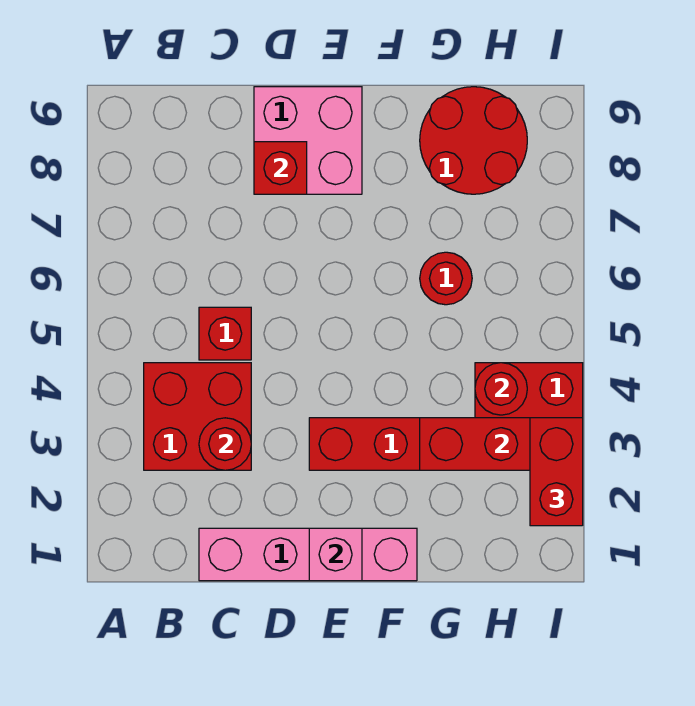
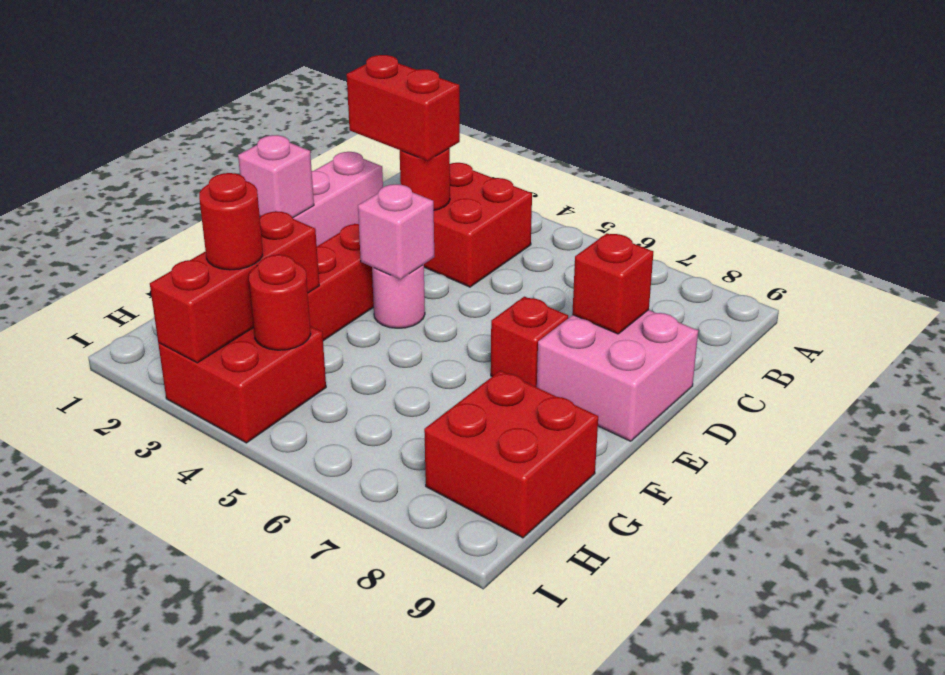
red brick C5 level 1 -> red brick E7 level 1
none -> pink round brick E4 level 1
none -> pink brick E4 level 2
red round brick G6 level 1 -> red round brick H3 level 3
red round brick G8:H9 level 1 -> red brick G8:H9 level 1
red brick I2:I3 level 3 -> red brick C2:C3 level 3

